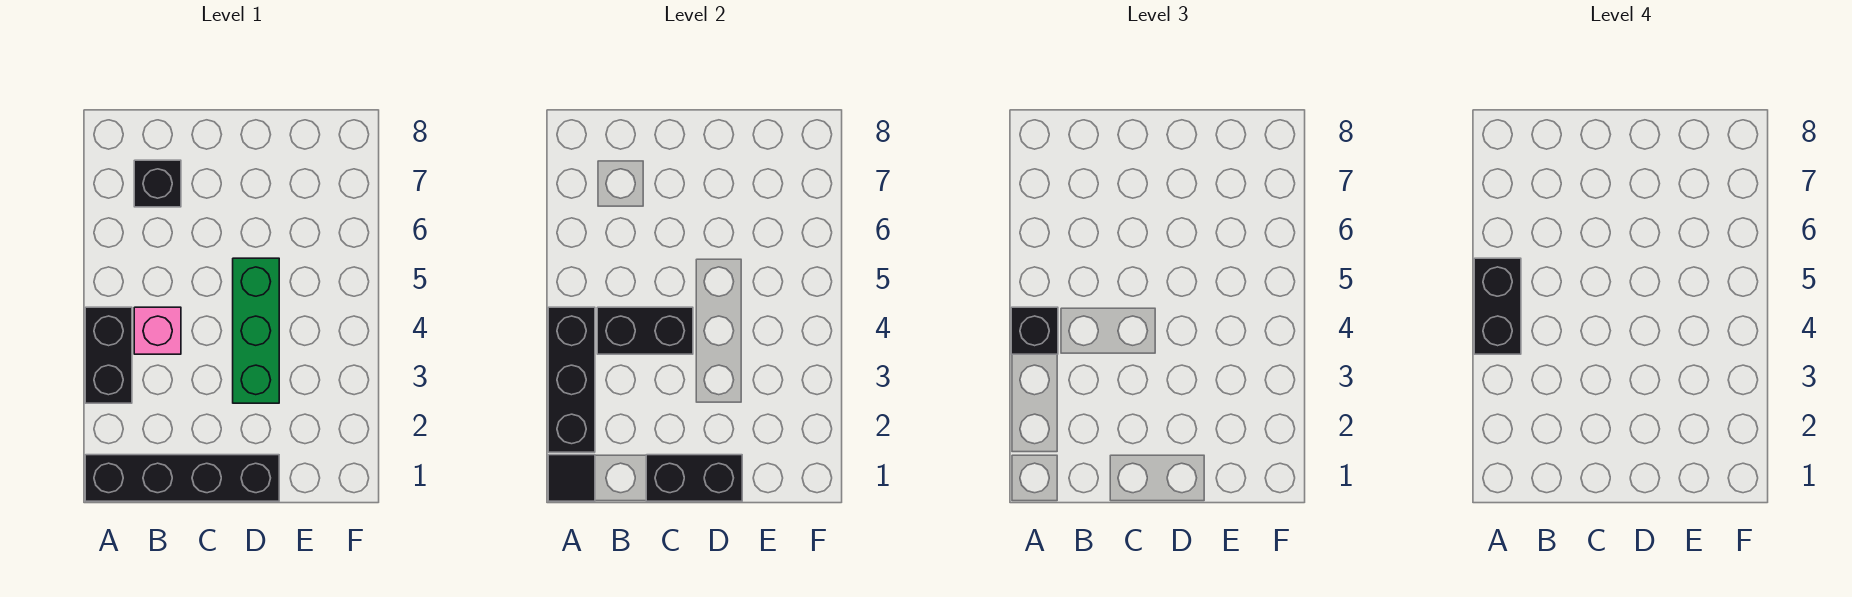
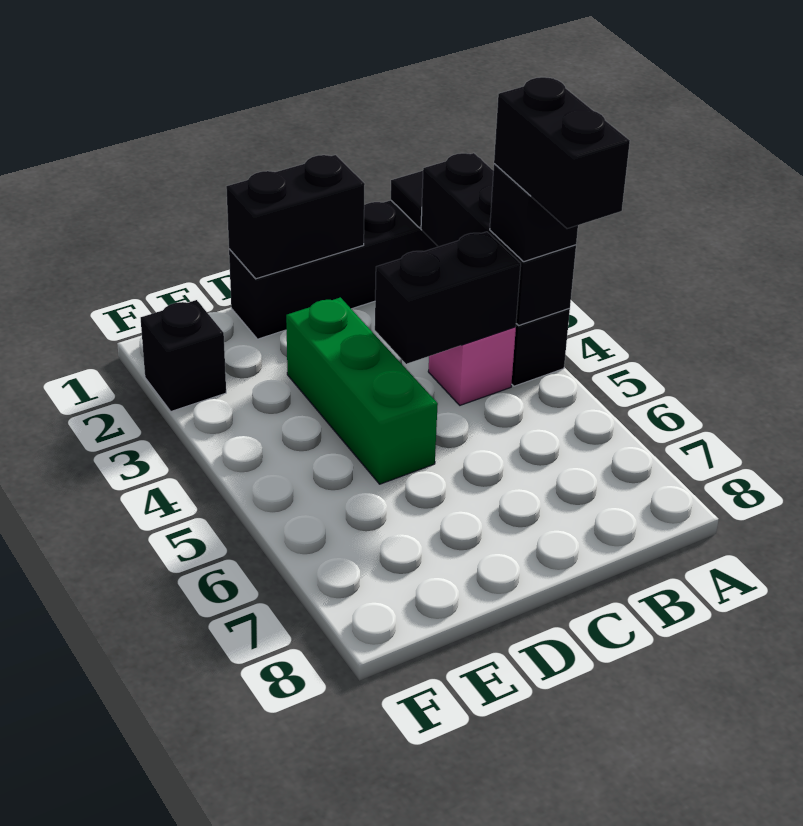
black brick B7 level 1 -> black brick F2 level 1

